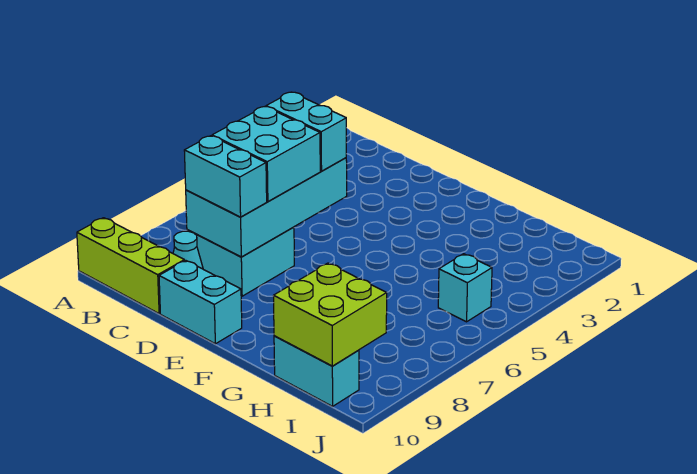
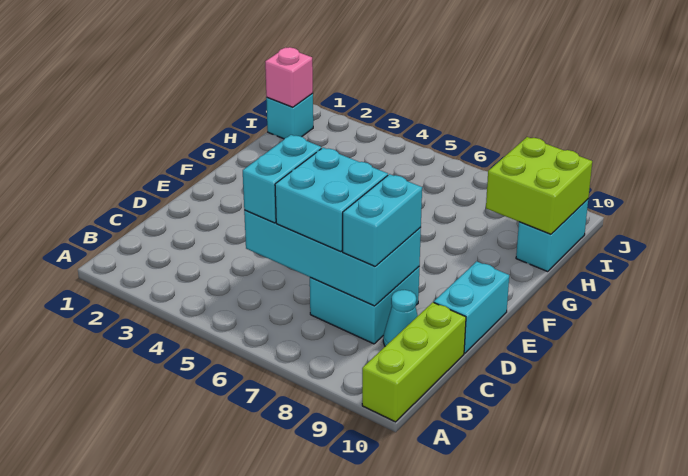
none -> pink brick I1 level 2
cyan brick I5 level 1 -> cyan brick I1 level 1

